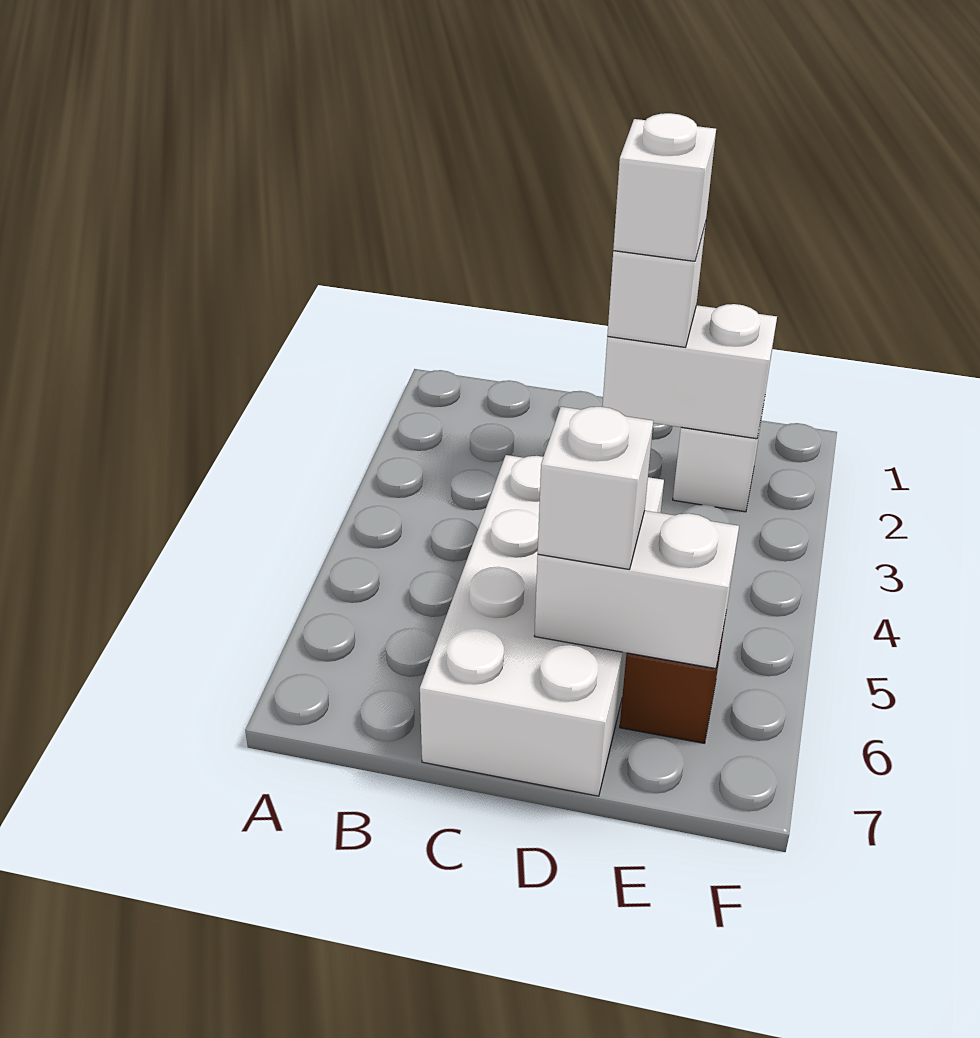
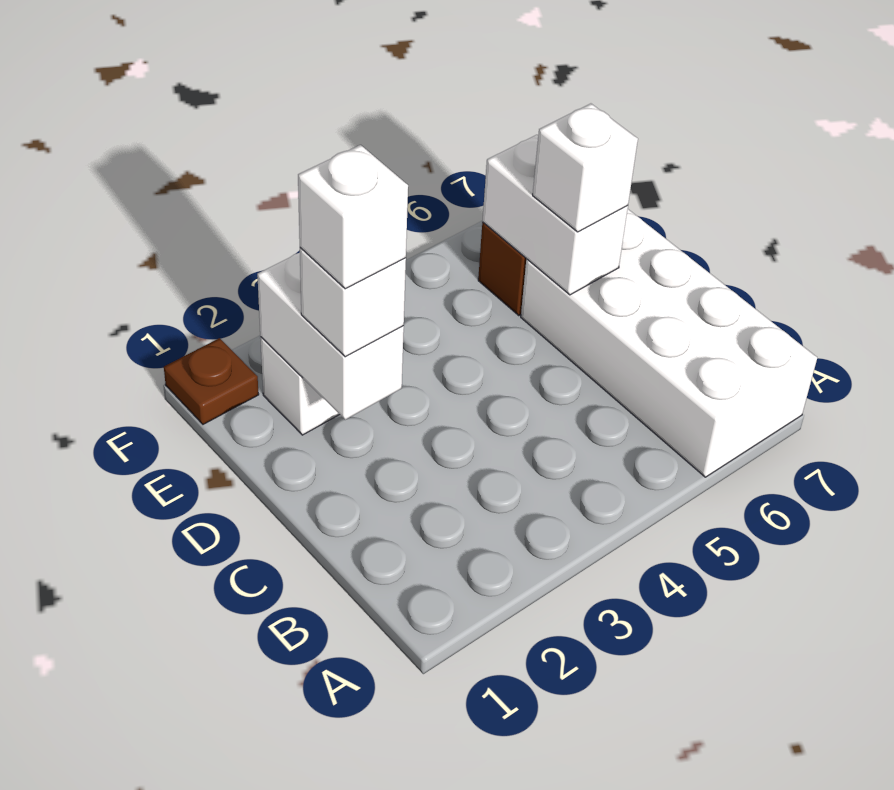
white brick C4:D7 level 1 -> white brick A6:D7 level 1
none -> brown plate F1 level 1

